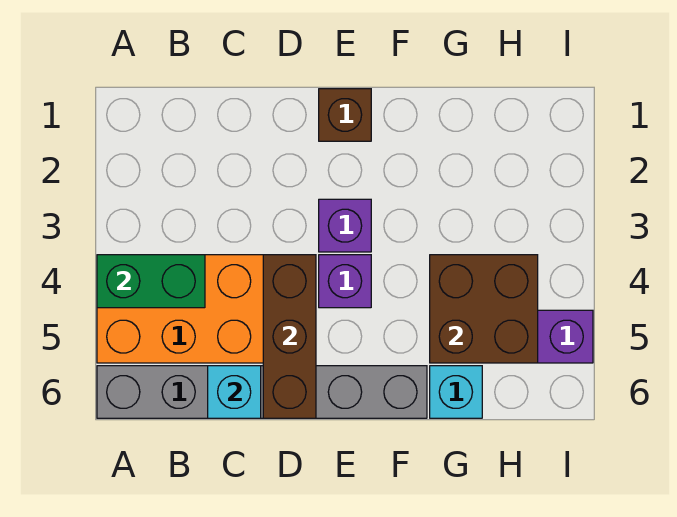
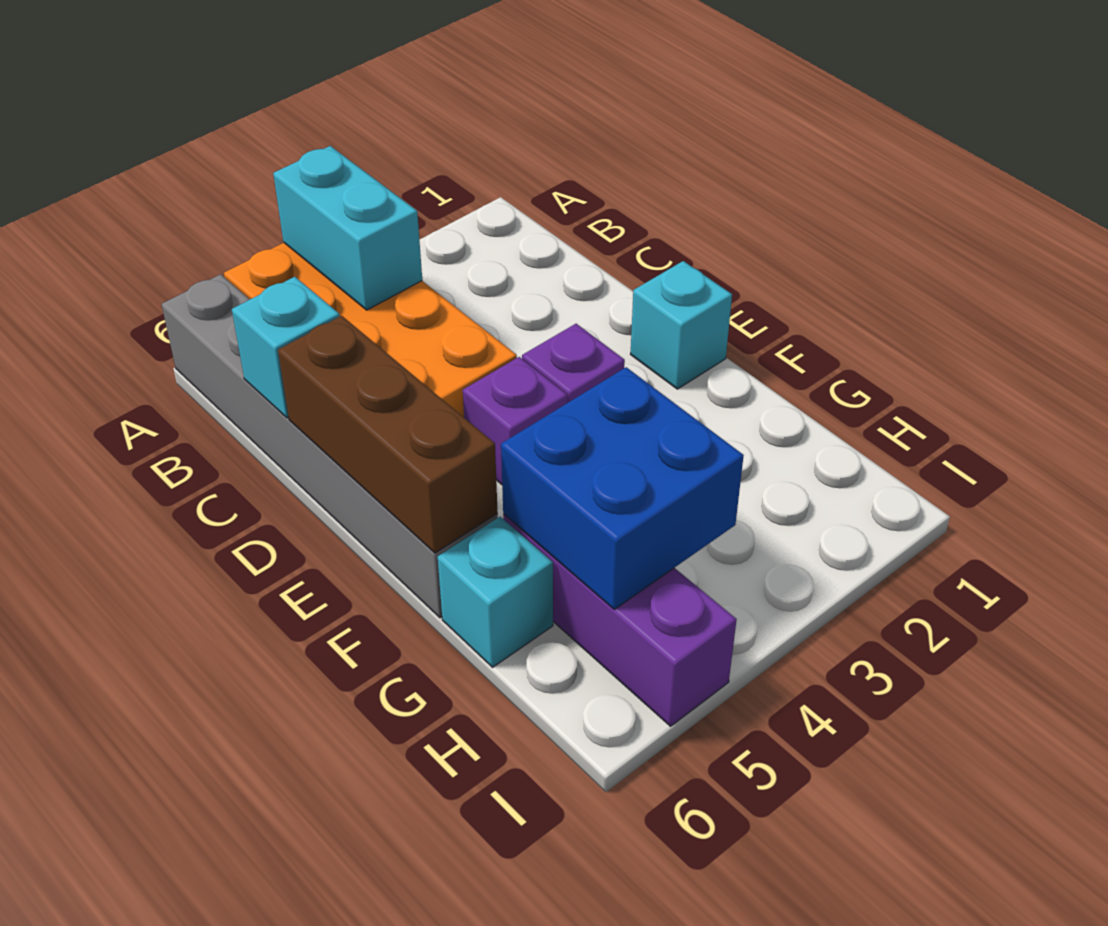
green brick A4:B4 level 2 -> cyan brick A4:B4 level 2
brown brick D4:D6 level 2 -> brown brick D6:F6 level 2
brown brick E1 level 1 -> cyan brick E1 level 1
brown brick G4:H5 level 2 -> blue brick G4:H5 level 2

